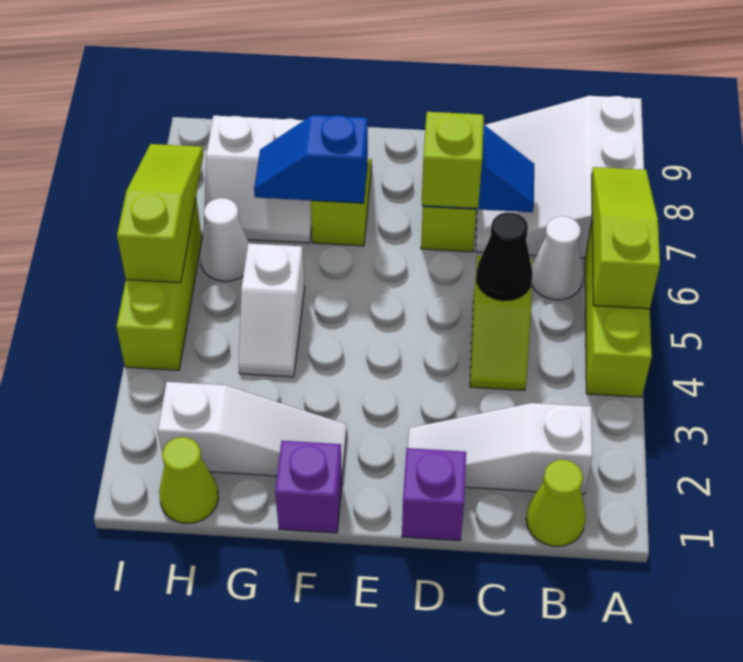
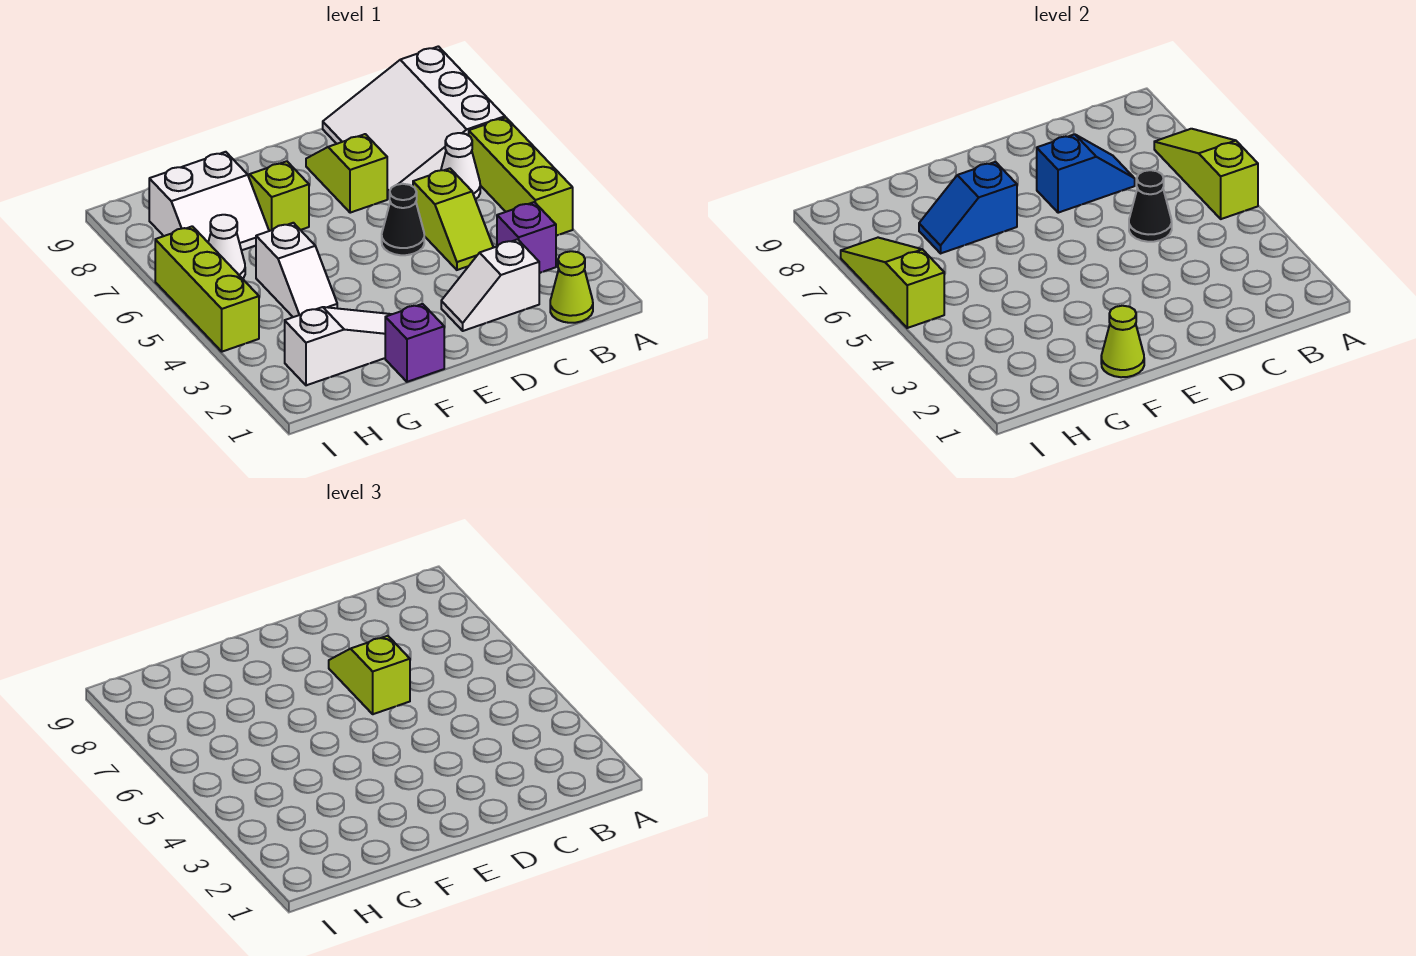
white slope B2:D2 level 1 top B -> white slope C2:D2 level 1 top C
purple brick D1 level 1 -> purple brick B3 level 1
none -> black cone D5 level 1
lime cone H1 level 1 -> lime cone F1 level 2

